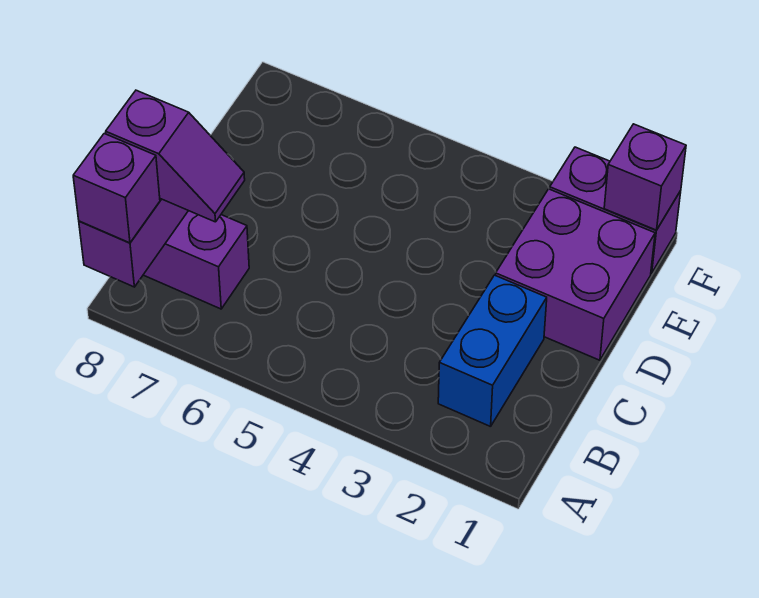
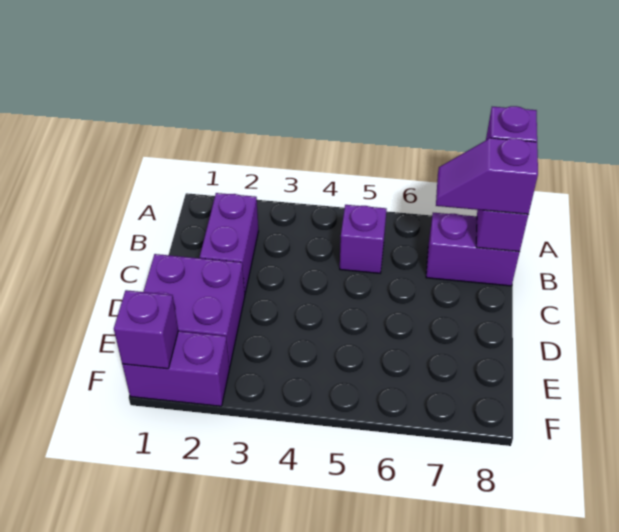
blue brick B2:C2 level 1 -> purple brick B2:C2 level 1
none -> purple brick B5 level 1

